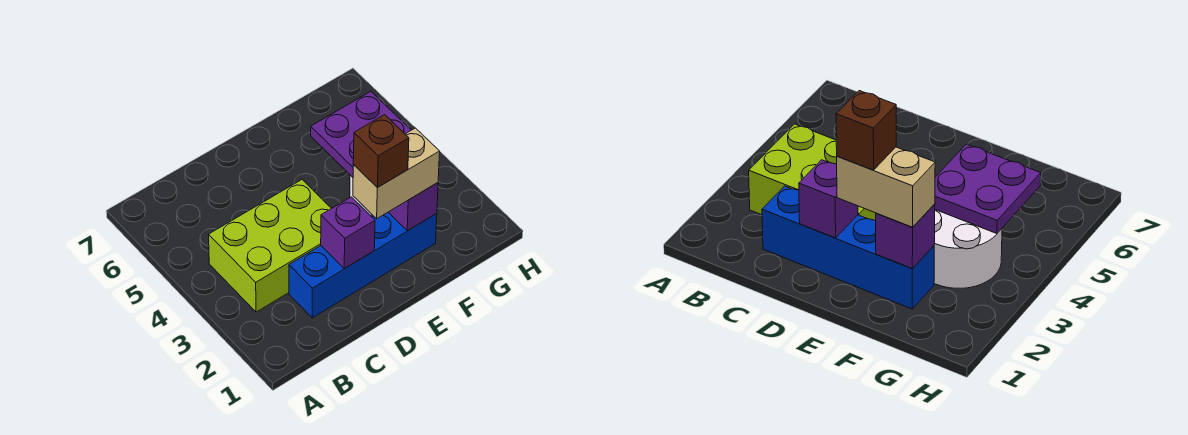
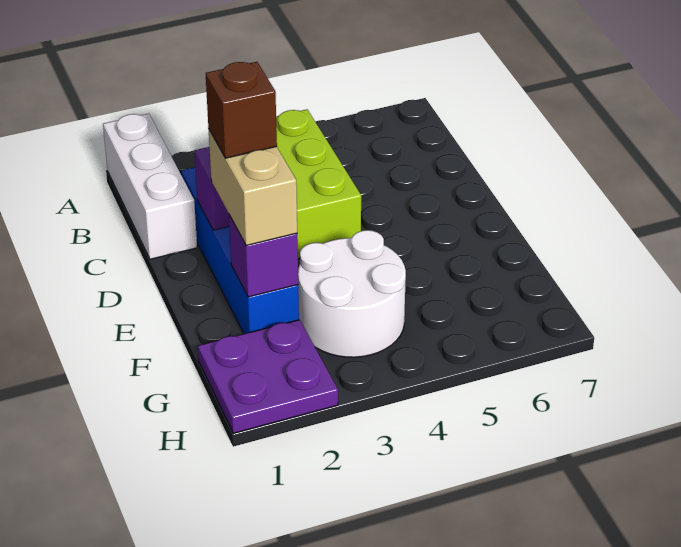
none -> white brick A1:C1 level 1
purple plate F4:G5 level 2 -> purple plate G1:H2 level 1

